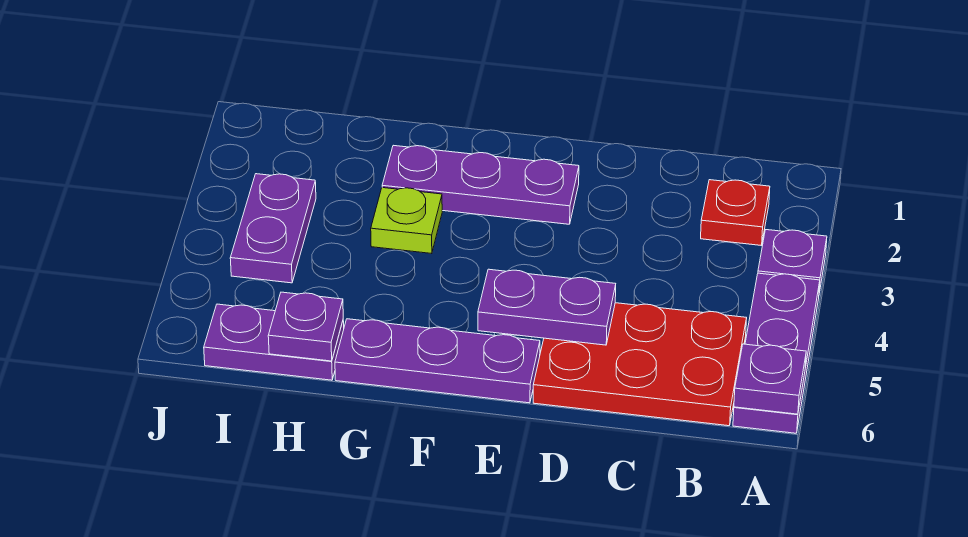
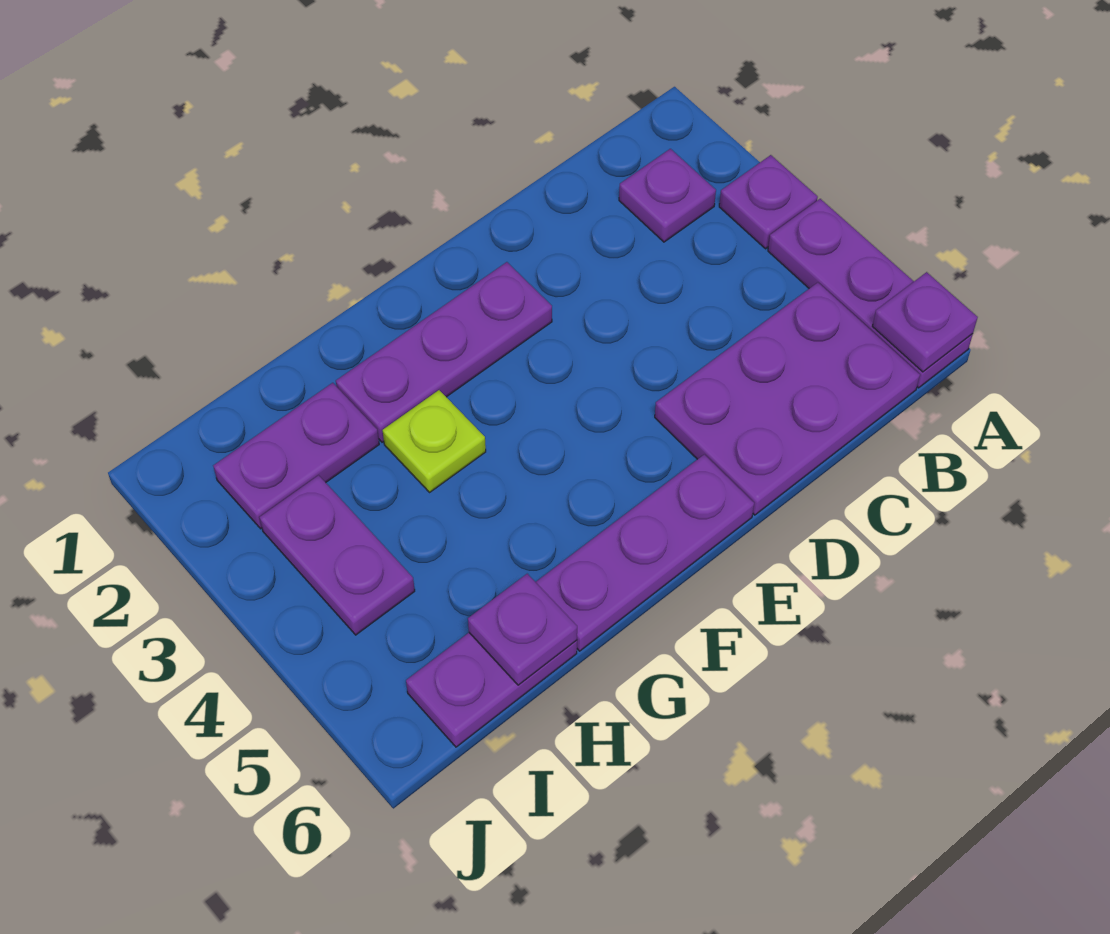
red plate B2 level 1 -> purple plate B2 level 1
red plate B5:D6 level 1 -> purple plate B5:D6 level 1
purple plate D5:E5 level 2 -> purple plate H2:I2 level 1

